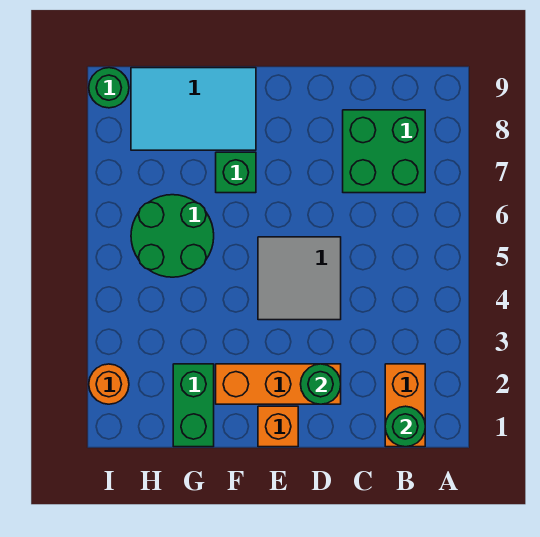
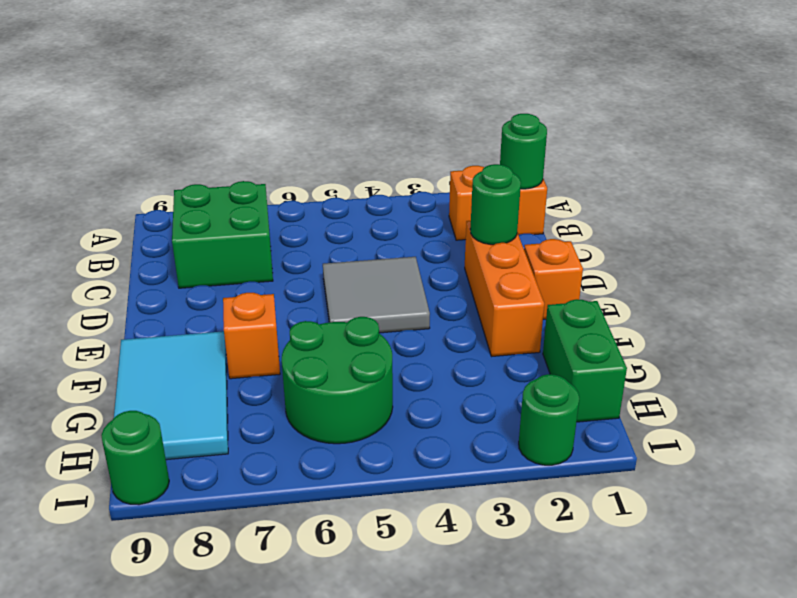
green brick F7 level 1 -> orange brick F7 level 1
green brick G1:G2 level 1 -> green brick G1:H1 level 1
orange round brick I2 level 1 -> green round brick I2 level 1

